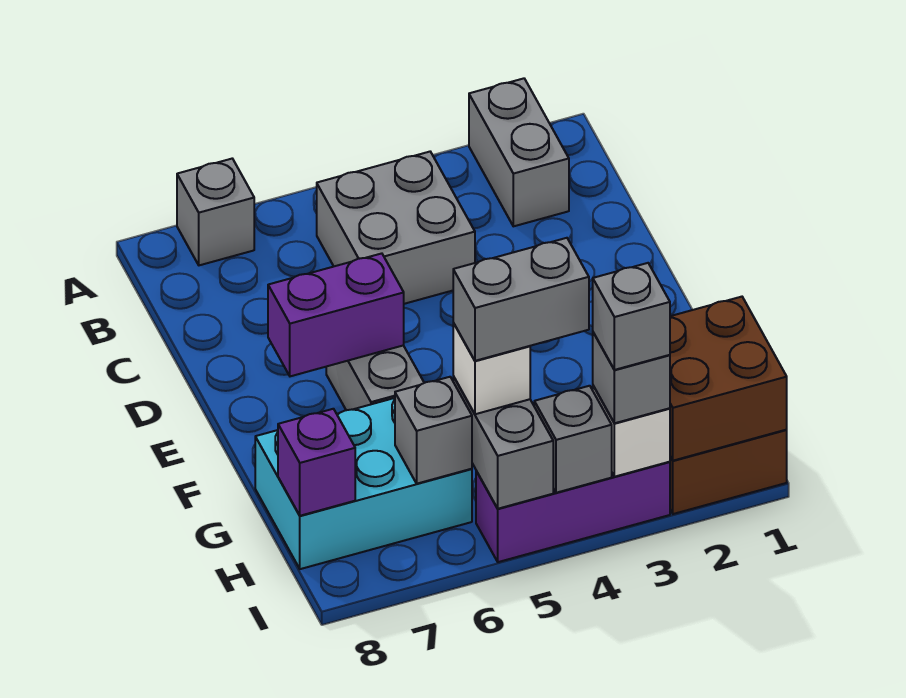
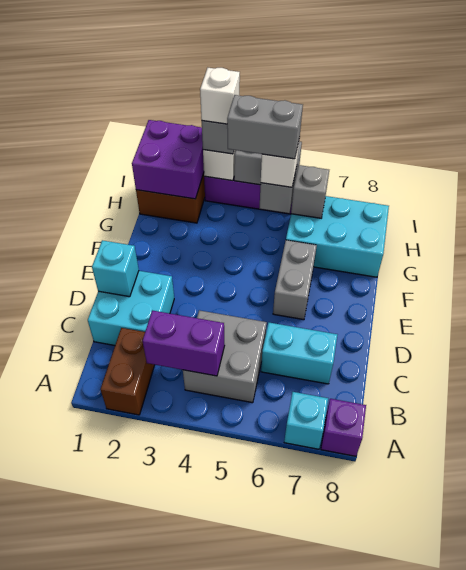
grey brick A2:B2 level 1 -> brown brick A2:B2 level 1
grey brick A7 level 1 -> cyan brick A7 level 1
none -> cyan brick C1:D2 level 1
none -> cyan brick C6:C7 level 1
none -> cyan brick D1 level 2
purple brick E6:E7 level 2 -> purple brick B3:B4 level 2
brown brick H1:I2 level 2 -> purple brick H1:I2 level 2
purple brick H8 level 2 -> purple brick A8 level 1
grey brick I3 level 4 -> white brick I3 level 4

